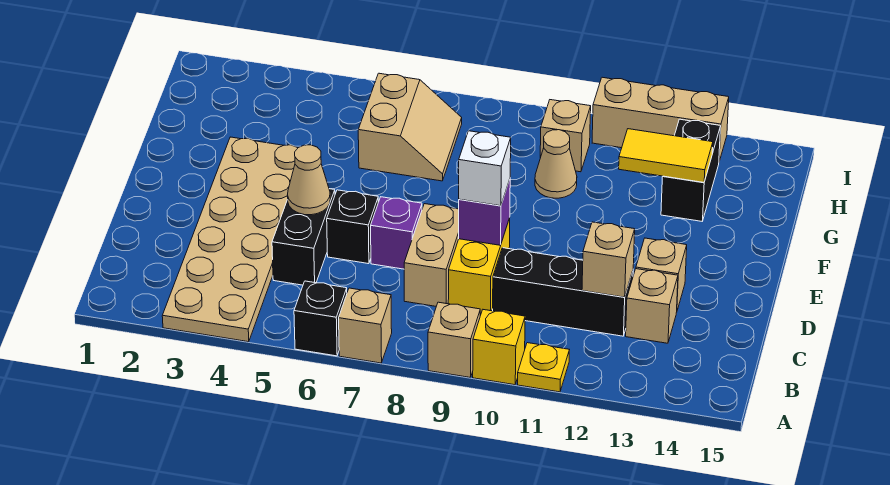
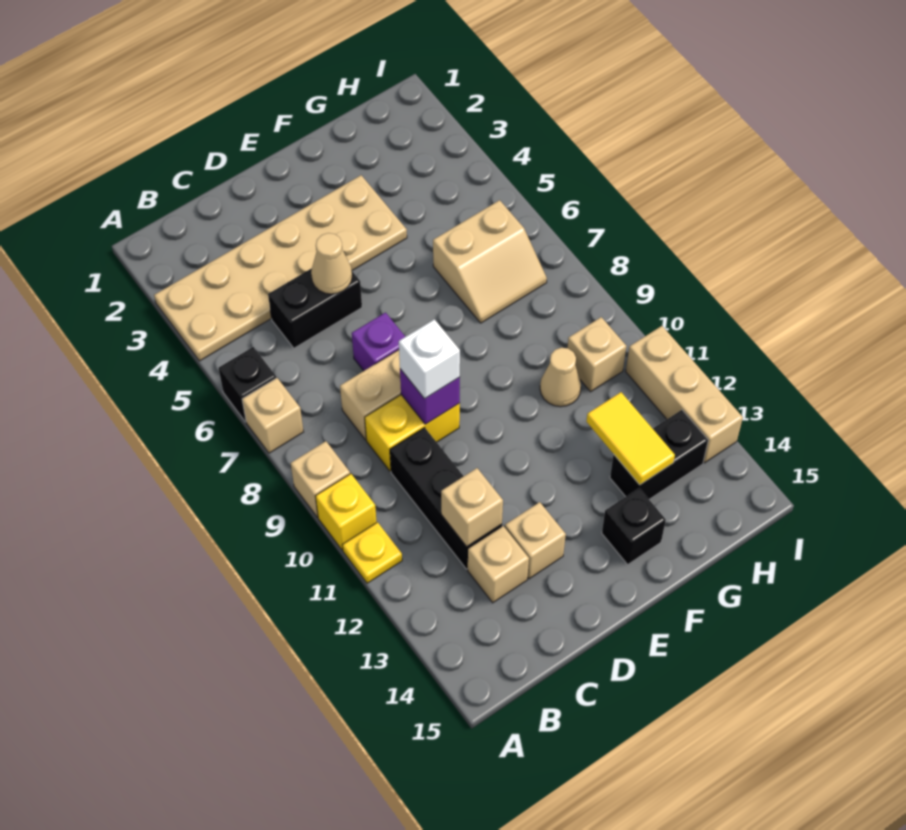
black brick D6 level 1 -> black brick F14 level 1

